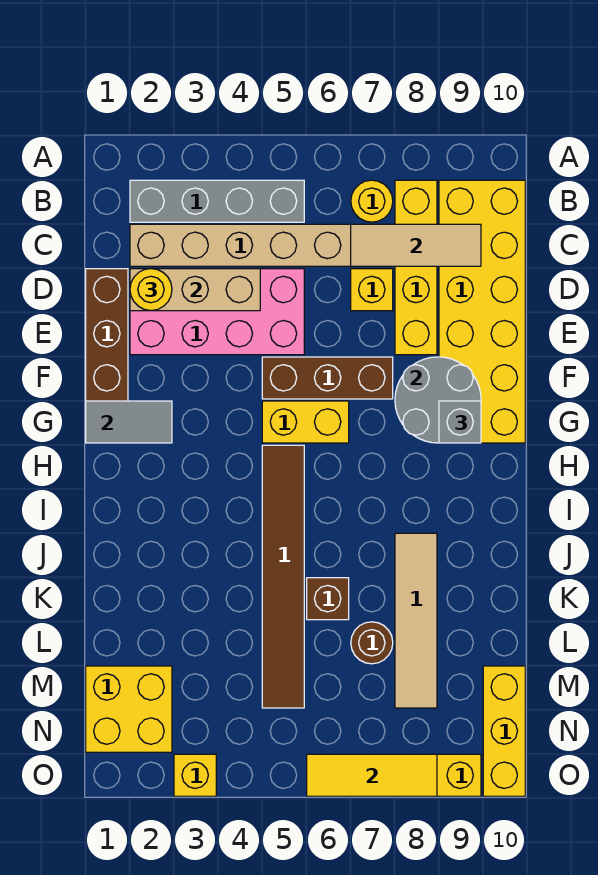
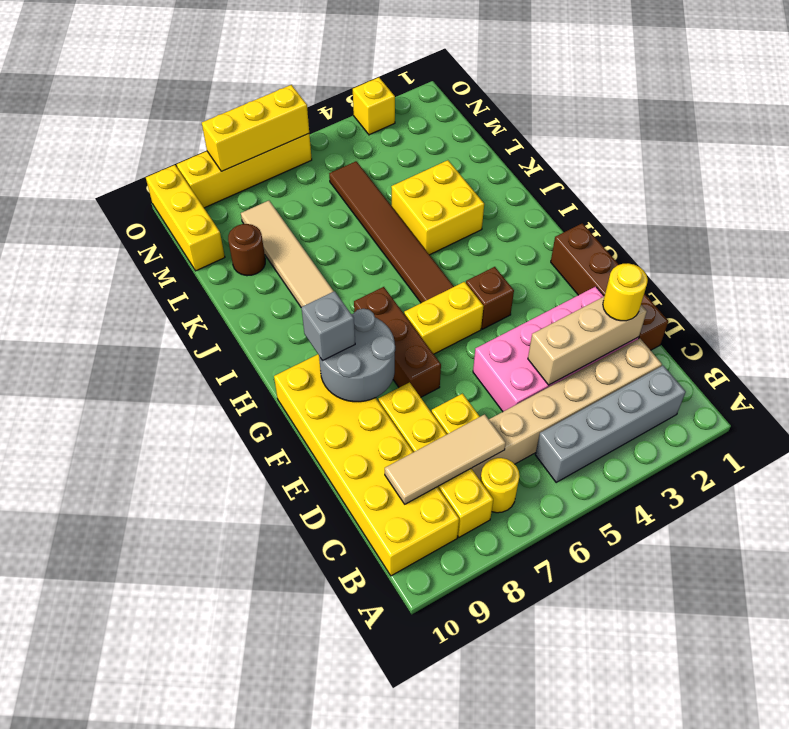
brown brick F5:F7 level 1 -> brown brick F7:H7 level 1
grey tile G1:G2 level 2 -> none
brown brick K6 level 1 -> brown brick G4 level 1
brown round brick L7 level 1 -> brown round brick L9 level 1
yellow brick M1:N2 level 1 -> yellow brick J3:K4 level 1
yellow tile O6:O8 level 2 -> yellow brick O6:O8 level 2

